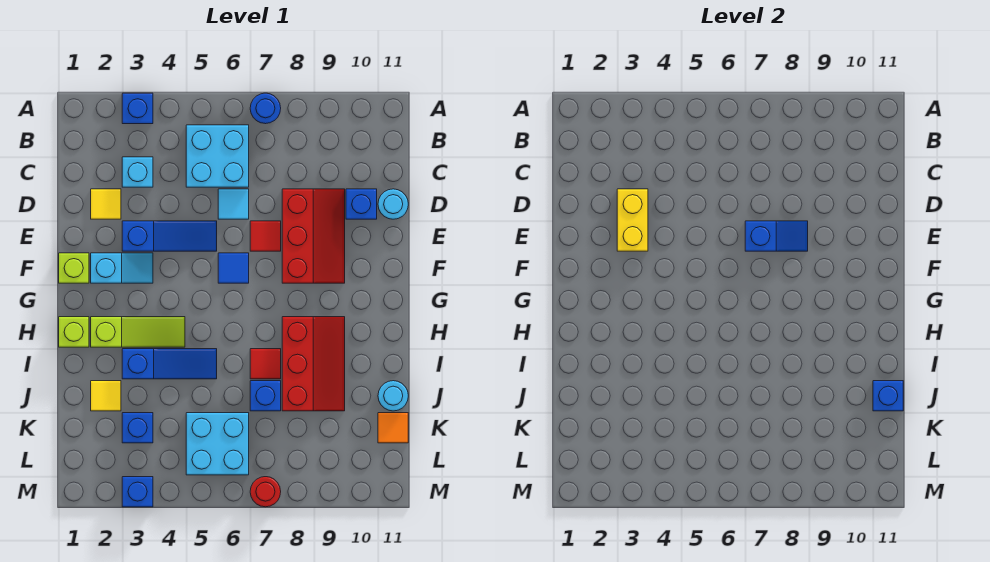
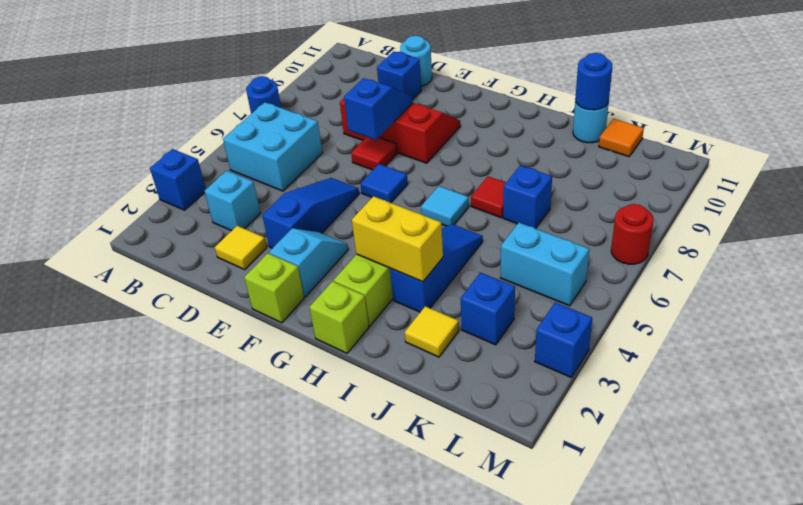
yellow brick D3:E3 level 2 -> yellow brick H3:I3 level 2
cyan tile D6 level 1 -> cyan tile H6 level 1
red slope H8:J9 level 1 top 8 -> none
blue brick J11 level 2 -> blue round brick J11 level 2
cyan brick K5:L6 level 1 -> cyan brick K5:L5 level 1

